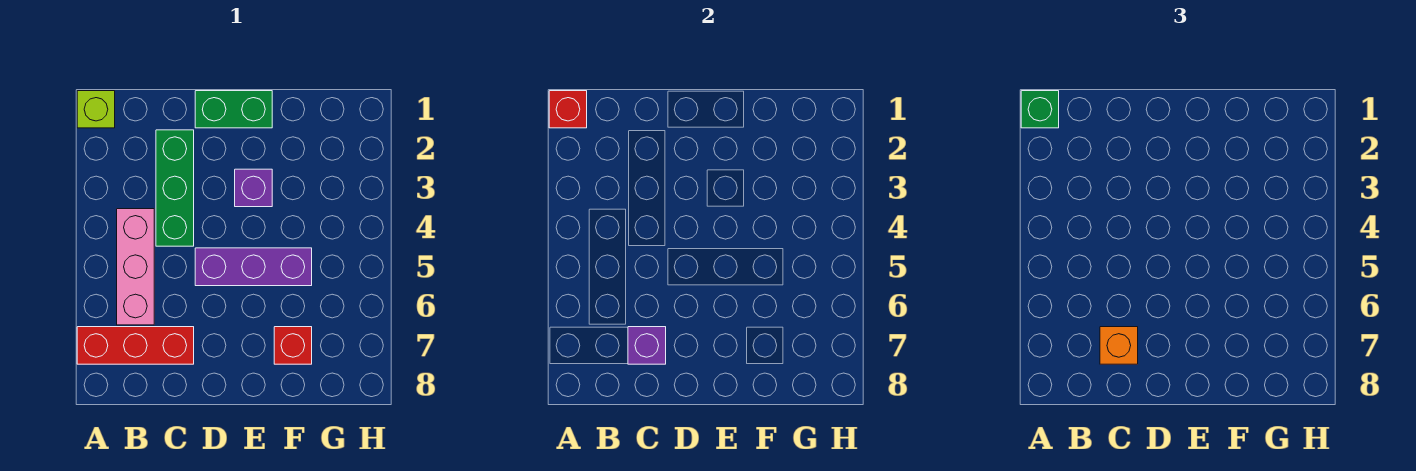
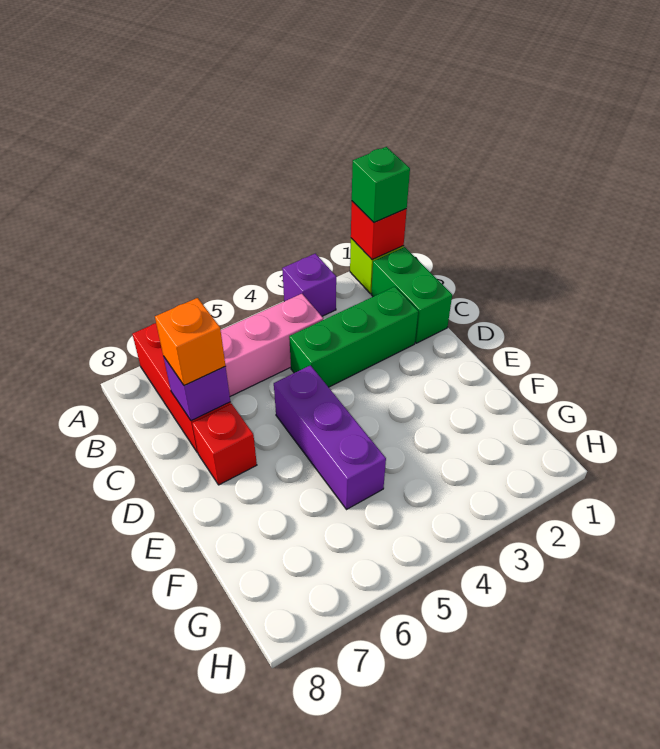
green brick D1:E1 level 1 -> green brick B1:C1 level 1
purple brick E3 level 1 -> purple brick A3 level 1
red brick F7 level 1 -> red brick D7 level 1

